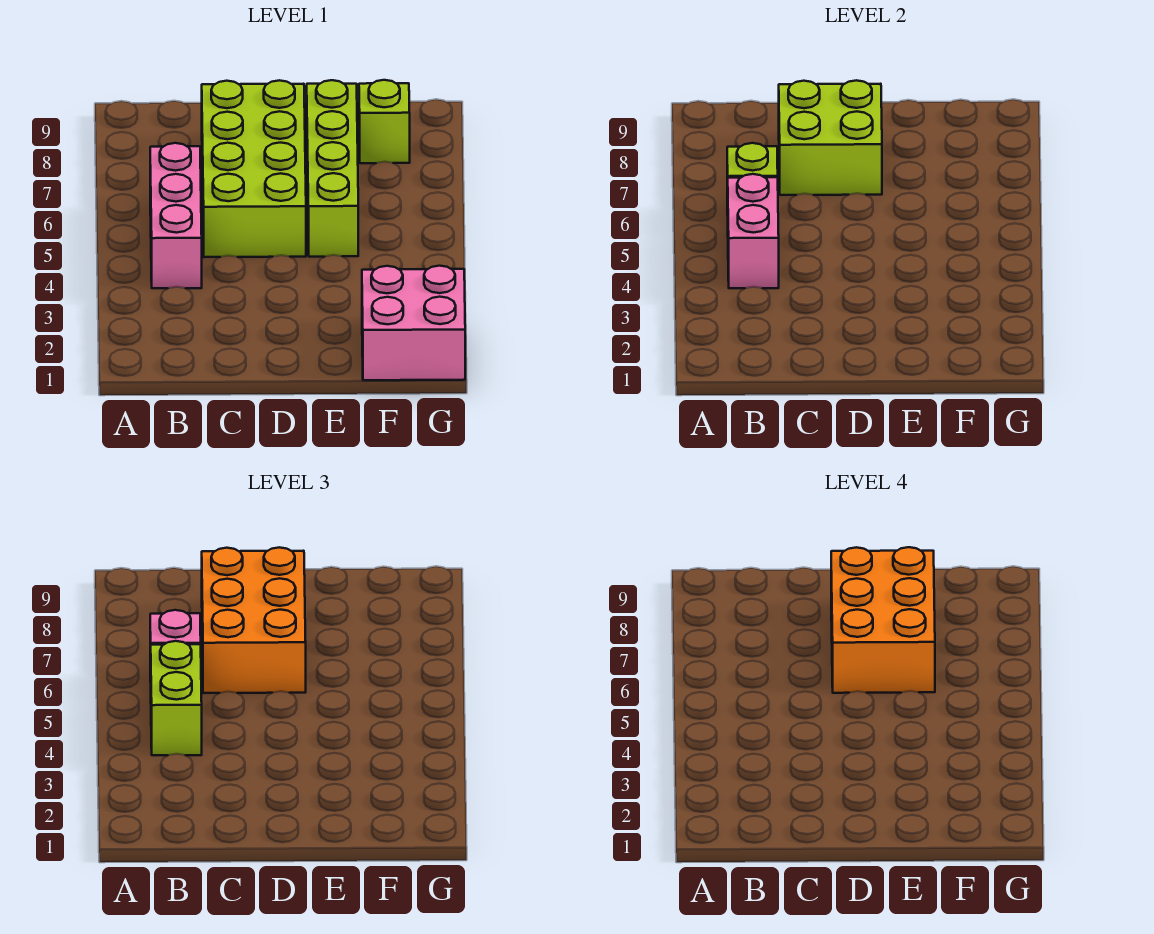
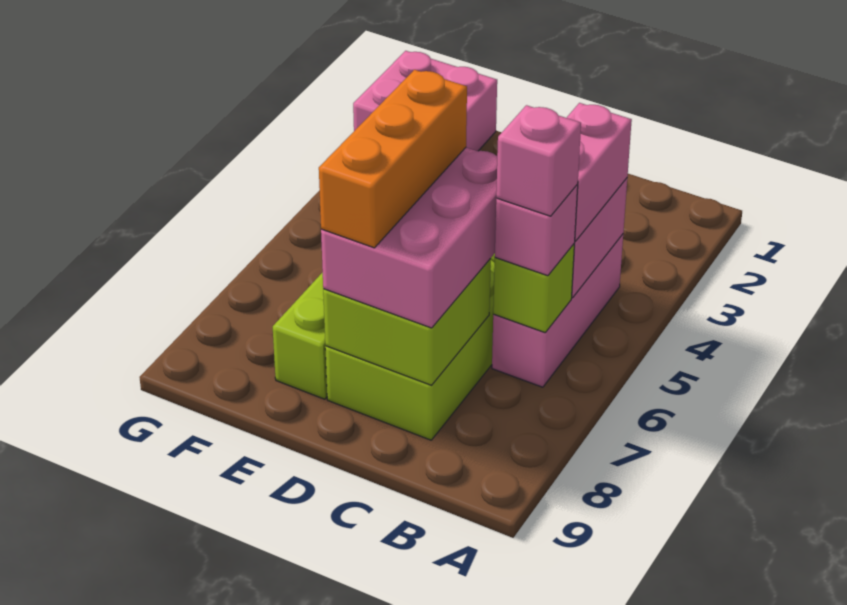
lime brick B4:B5 level 3 -> pink brick B4:B5 level 3
none -> pink brick B6 level 4
orange brick C6:D8 level 3 -> pink brick C6:D8 level 3
orange brick D6:E8 level 4 -> orange brick D6:D8 level 4
lime brick F8 level 1 -> none

